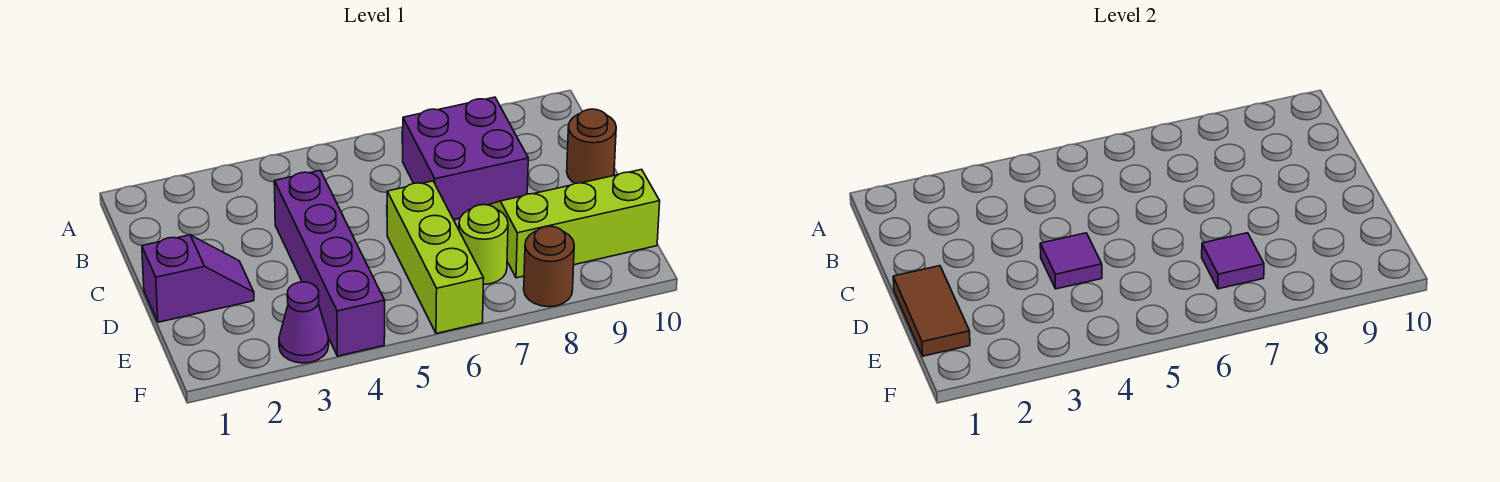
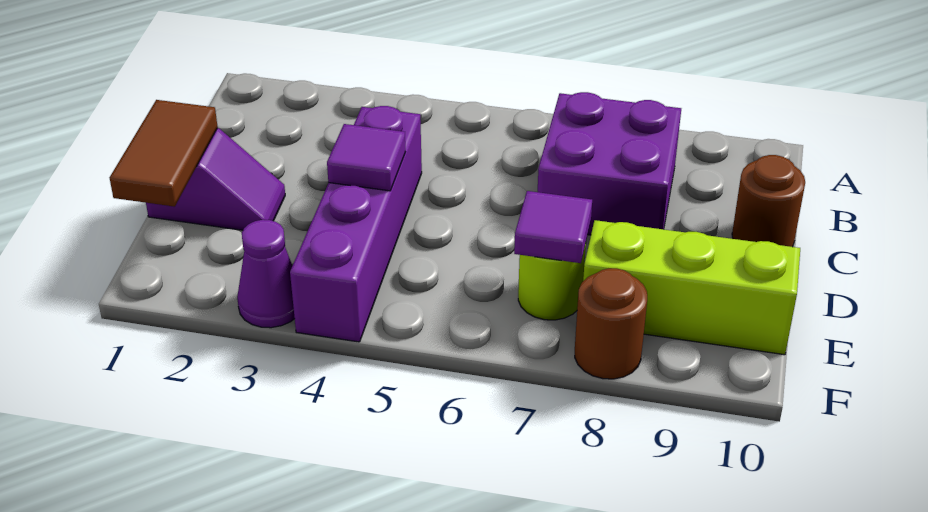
lime brick D6:F6 level 1 -> none

